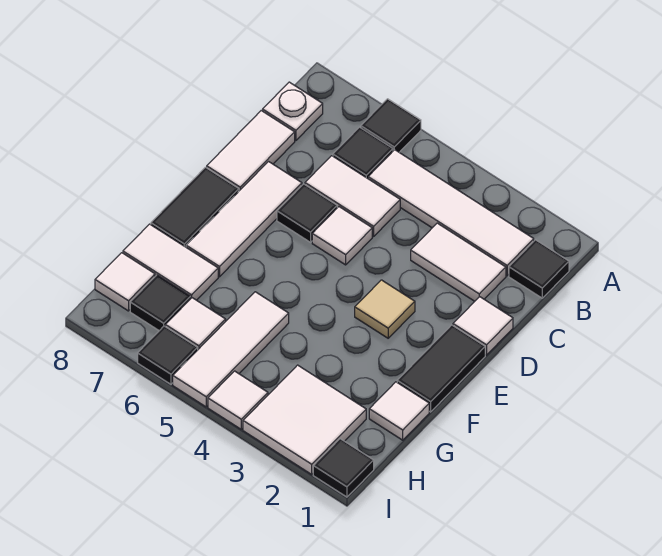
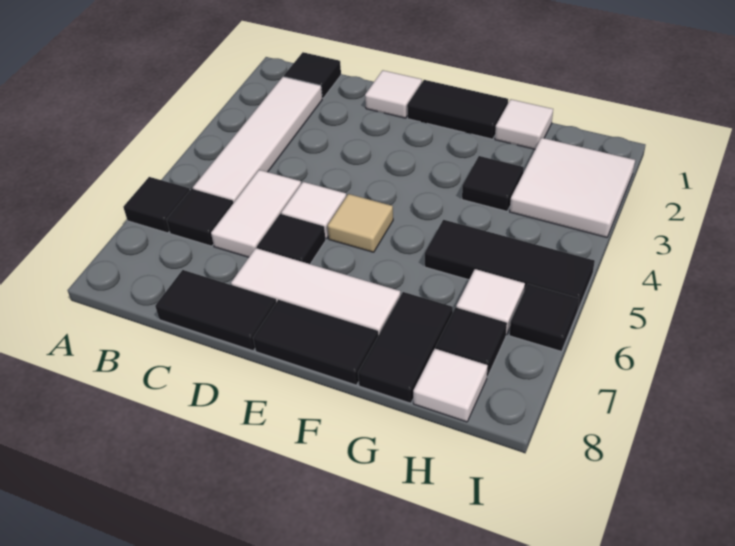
white plate B8 level 1 -> none
white tile C2:C3 level 1 -> none
white tile C8:D8 level 1 -> black tile C8:D8 level 1
tan tile E3 level 1 -> tan tile E5 level 1
white tile G5:I5 level 1 -> black tile G5:I5 level 1
white tile G7:G8 level 1 -> black tile G7:G8 level 1
black tile I1 level 1 -> black tile G3 level 1
white tile I4 level 1 -> none

